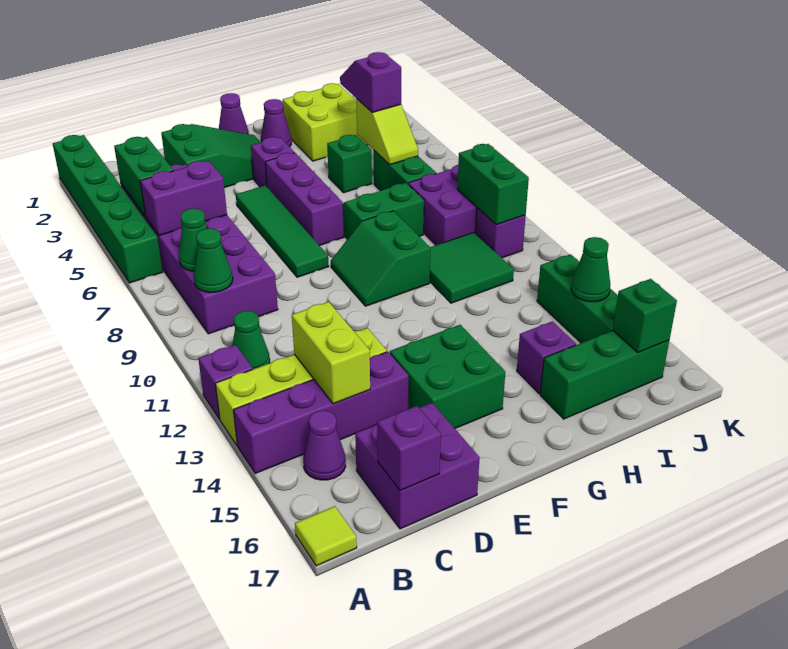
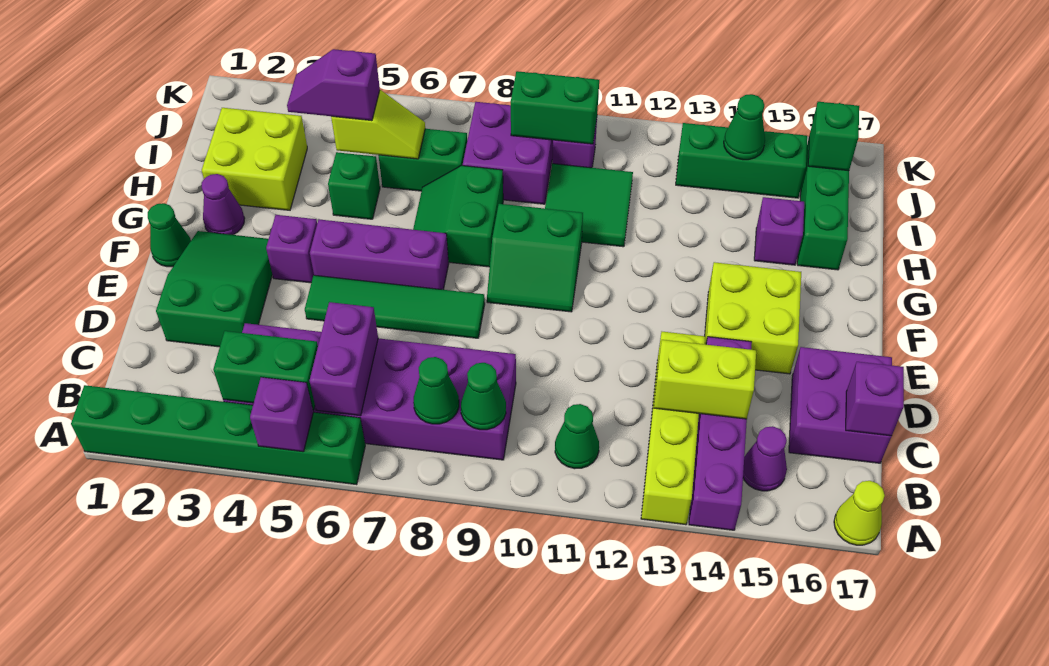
purple brick A12 level 1 -> purple brick A5 level 2
lime tile A17 level 1 -> lime cone A17 level 1
green brick E14:F15 level 1 -> lime brick E14:F15 level 1
purple cone F1 level 1 -> green cone F1 level 1

